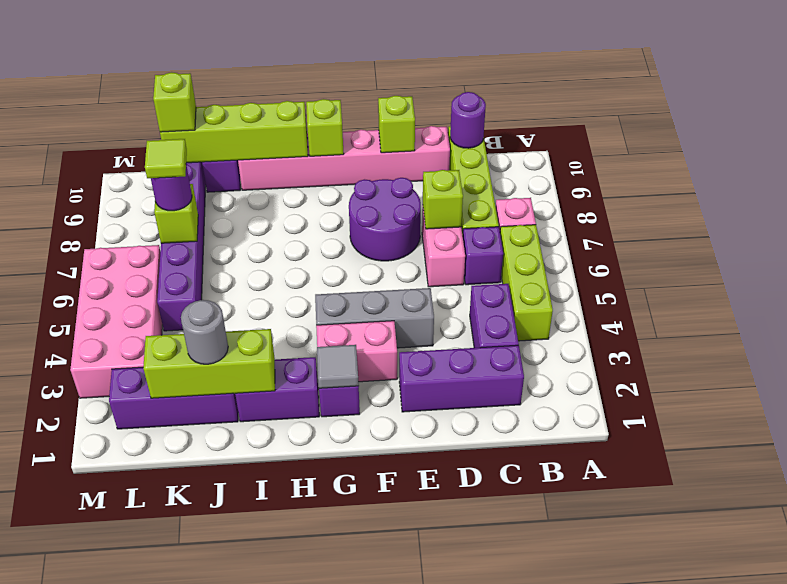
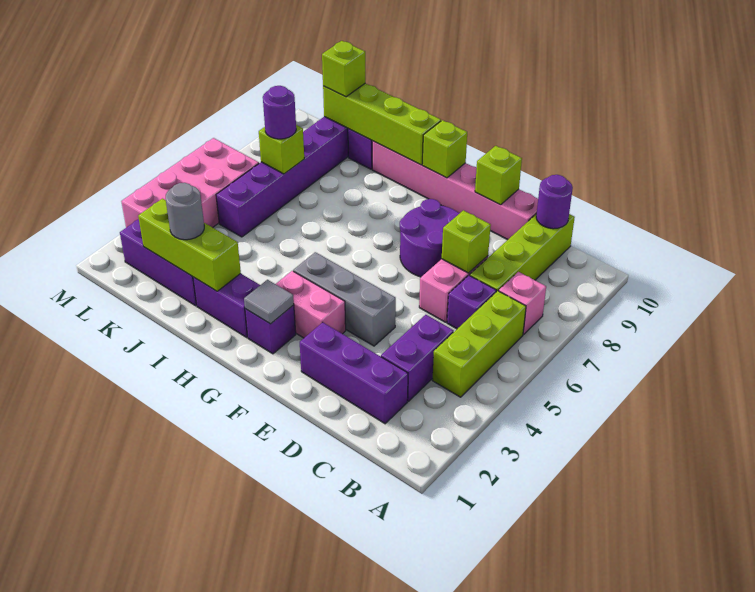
lime tile K7 level 4 -> none

